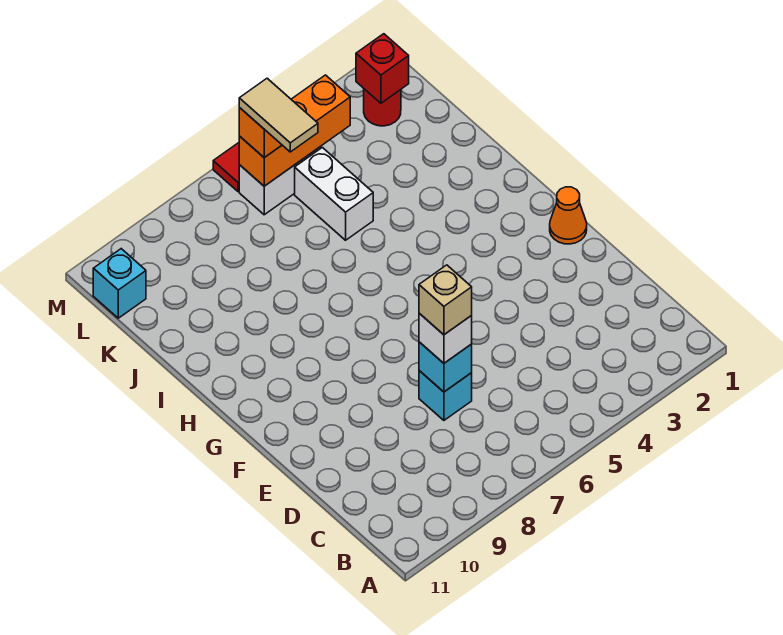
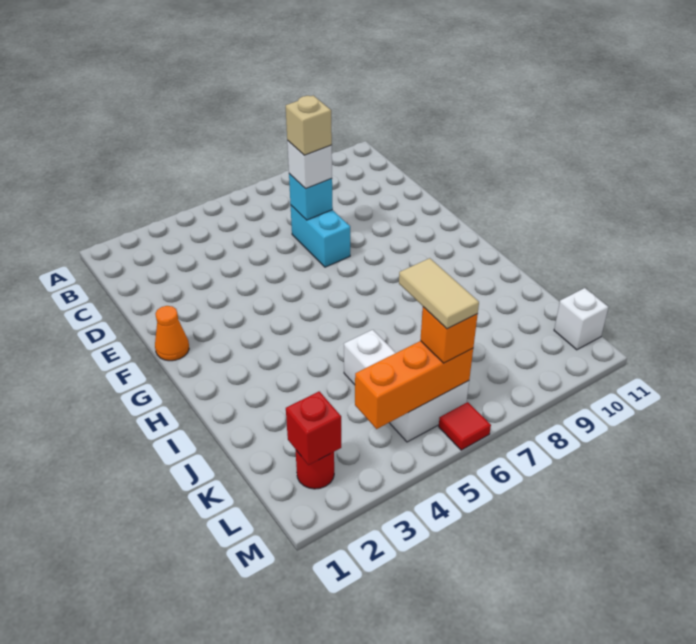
cyan brick D7 level 1 -> cyan brick D7:E7 level 1
cyan brick L11 level 1 -> white brick L11 level 1

